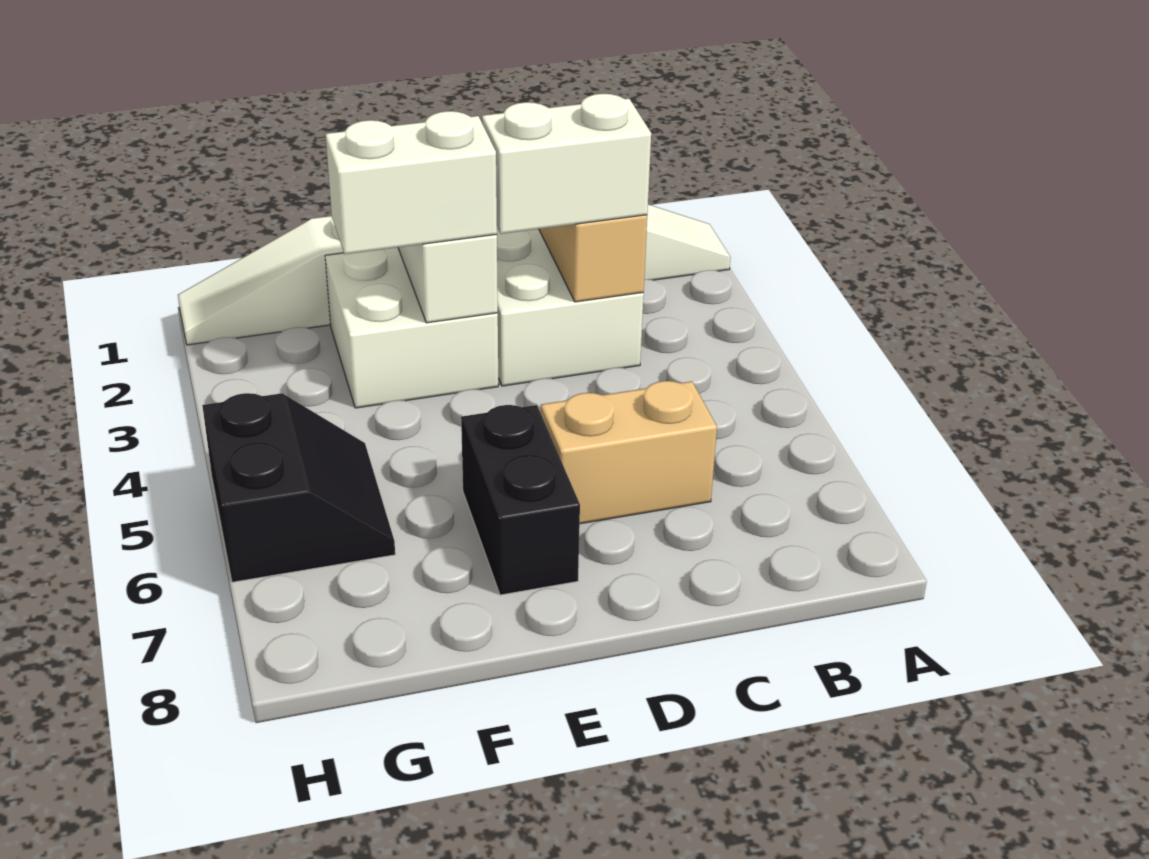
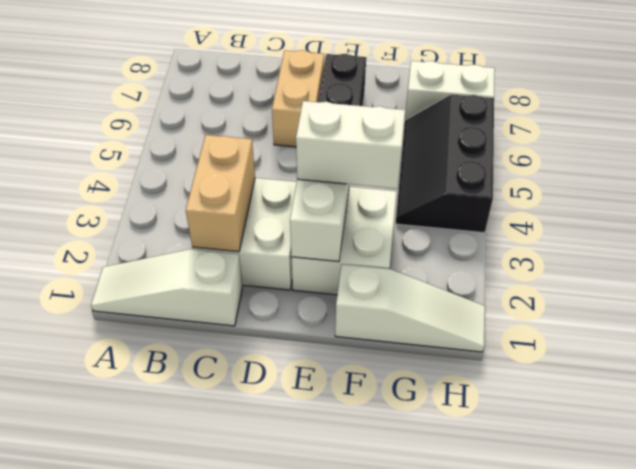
white brick C3:D3 level 3 -> white brick G7:H7 level 1
tan brick C6:D6 level 1 -> tan brick D6:D7 level 1
black slope G5:H6 level 1 top H -> black slope G4:H6 level 1 top H

